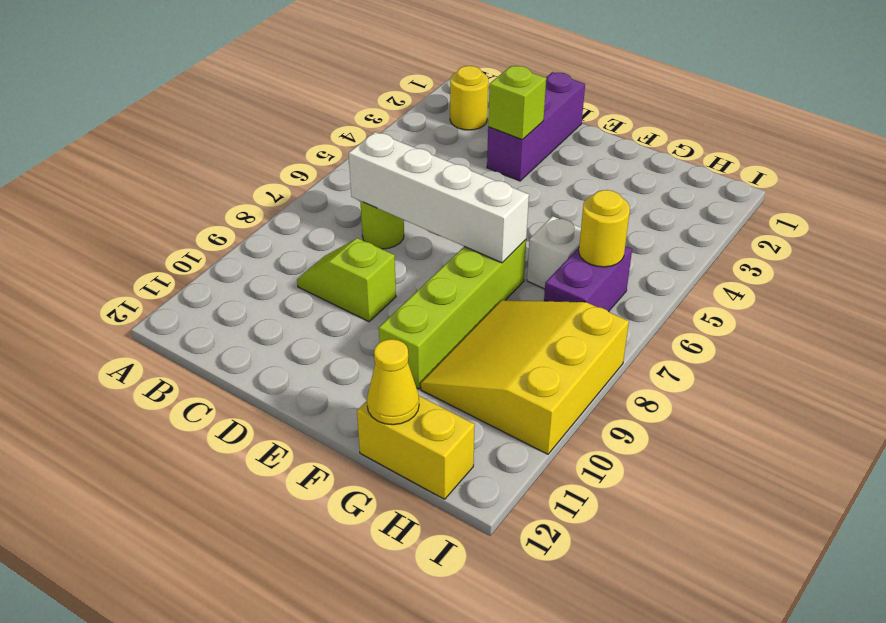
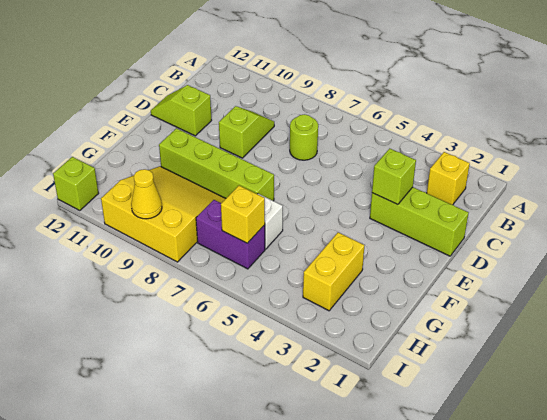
yellow round brick B2 level 1 -> yellow brick B2 level 1
white brick C7:F7 level 2 -> none
purple brick D1:D3 level 1 -> lime brick D1:D3 level 1
none -> lime slope D11:D12 level 1 top 11
yellow brick G12:H12 level 1 -> yellow brick G3:H3 level 1
yellow cone G12 level 2 -> yellow cone I9 level 2
yellow round brick H6 level 2 -> yellow brick H6 level 2
none -> lime brick I12 level 1

